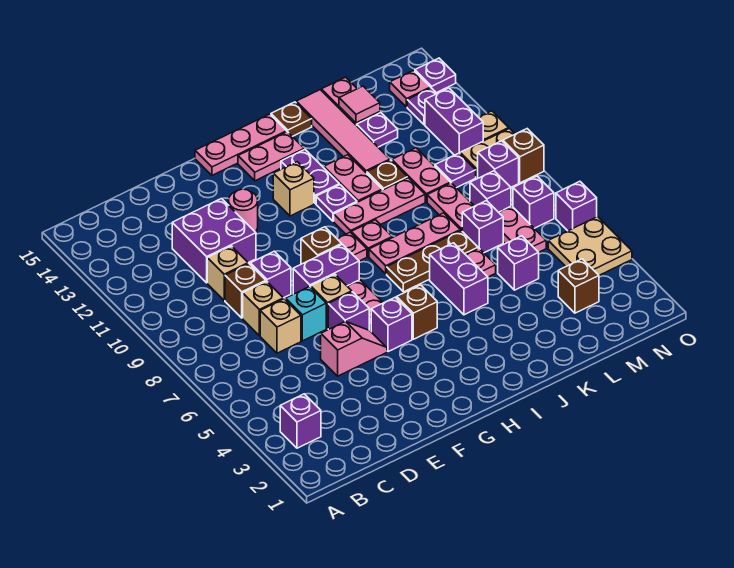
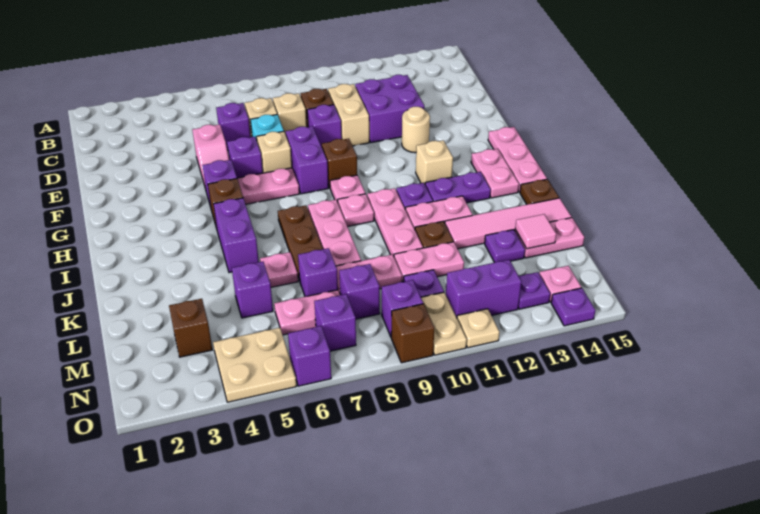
purple brick B3 level 1 -> purple brick D6 level 1
tan brick D10 level 1 -> tan brick D10:E10 level 1
pink round brick F12 level 1 -> tan round brick F12 level 1
purple brick J5:J6 level 1 -> purple brick I5:J5 level 1

